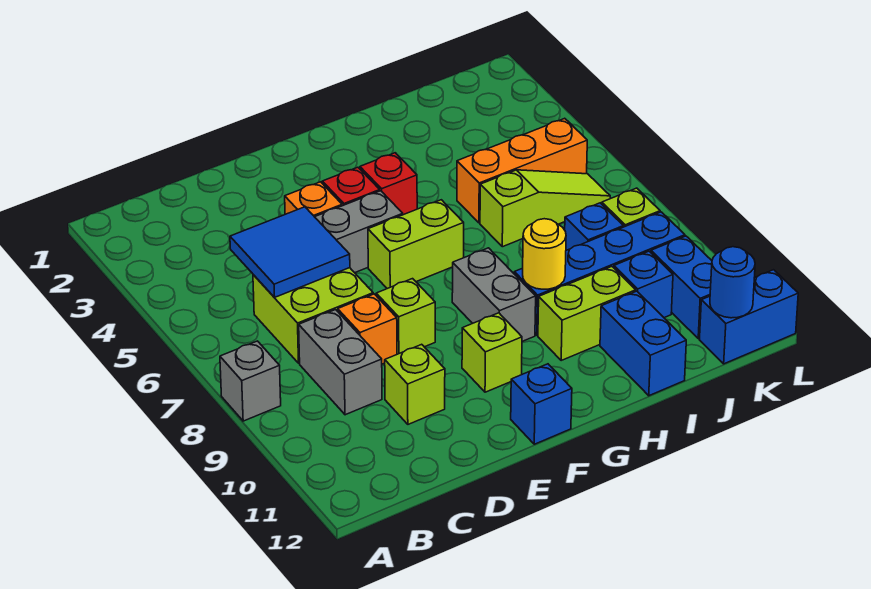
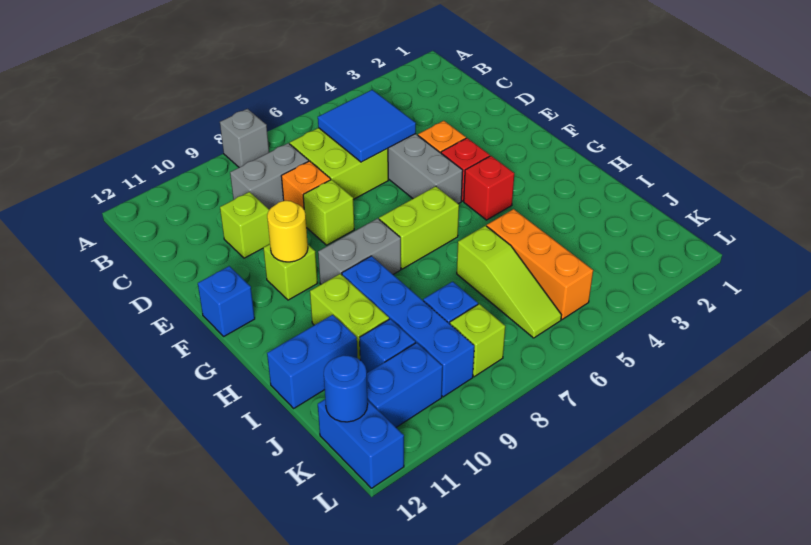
lime brick F6:G6 level 1 -> lime brick G6:G7 level 1
yellow round brick H9 level 2 -> yellow round brick F10 level 2

